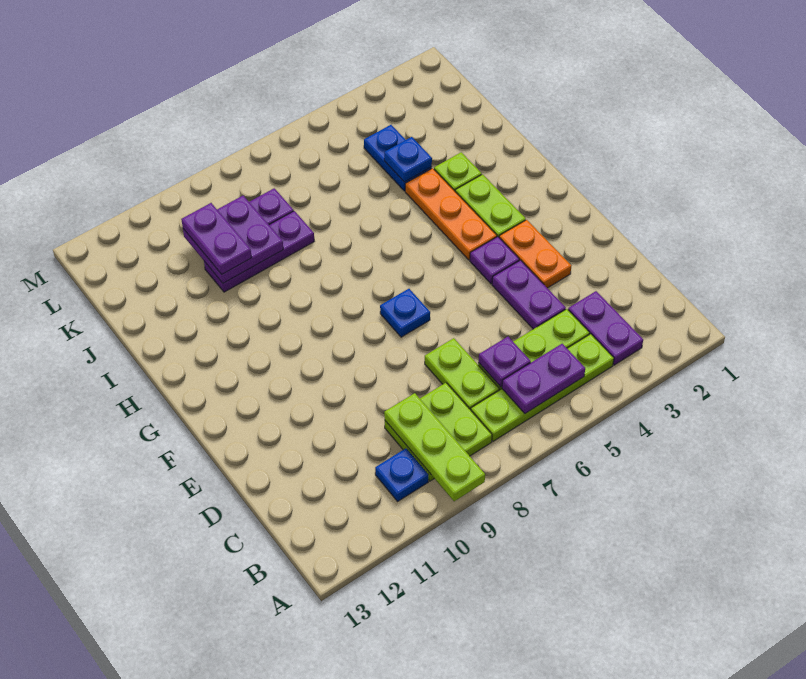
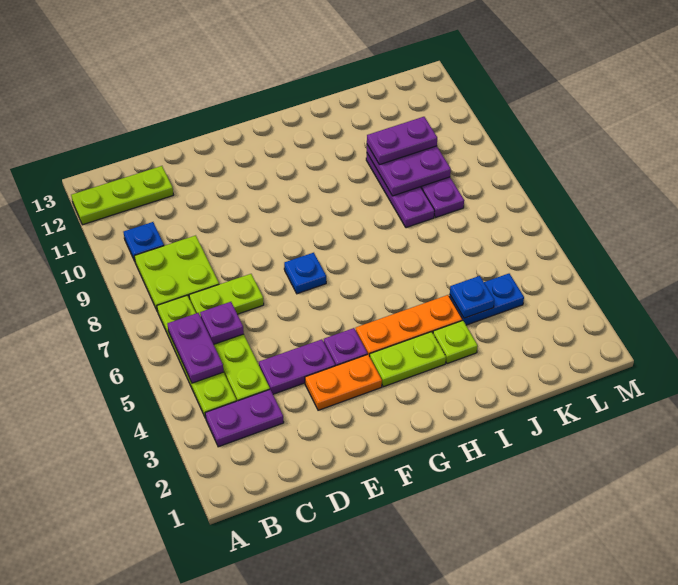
lime plate A9:C9 level 2 -> lime plate A12:C12 level 1

